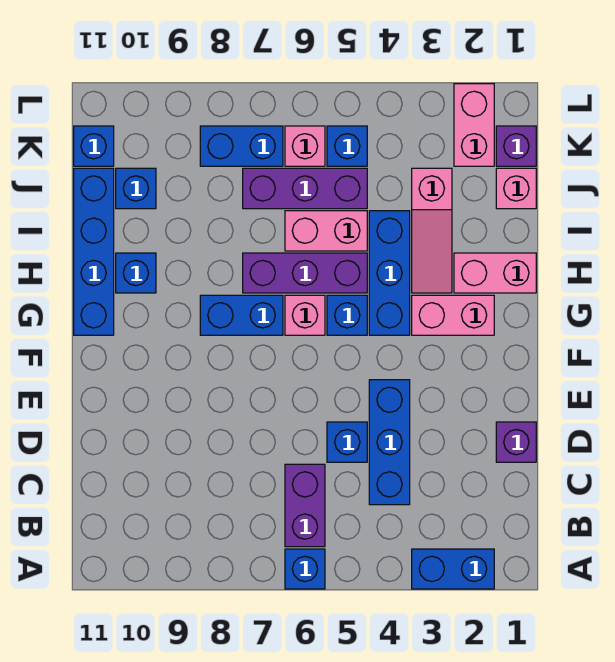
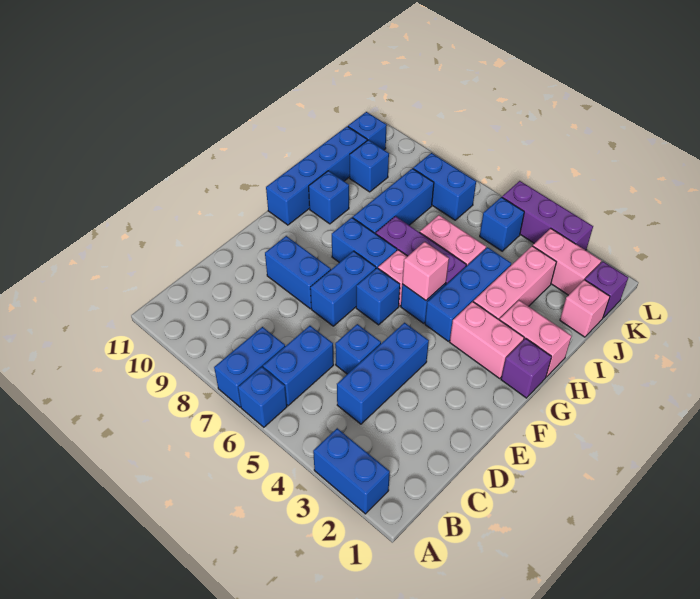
none -> blue brick A7:B7 level 1
purple brick B6:C6 level 1 -> blue brick B6:C6 level 1
purple brick D1 level 1 -> purple brick G1 level 1
none -> blue brick E7:F7 level 1
none -> blue brick E8:E9 level 1
none -> blue brick F6 level 1
pink slope H3:J3 level 1 top J -> pink brick H3:J3 level 1
none -> blue brick H8:J8 level 1
purple brick J5:J7 level 1 -> purple brick L3:L5 level 1
pink brick K2:L2 level 1 -> pink brick K2:K3 level 1
pink brick K6 level 1 -> pink brick G5 level 2

